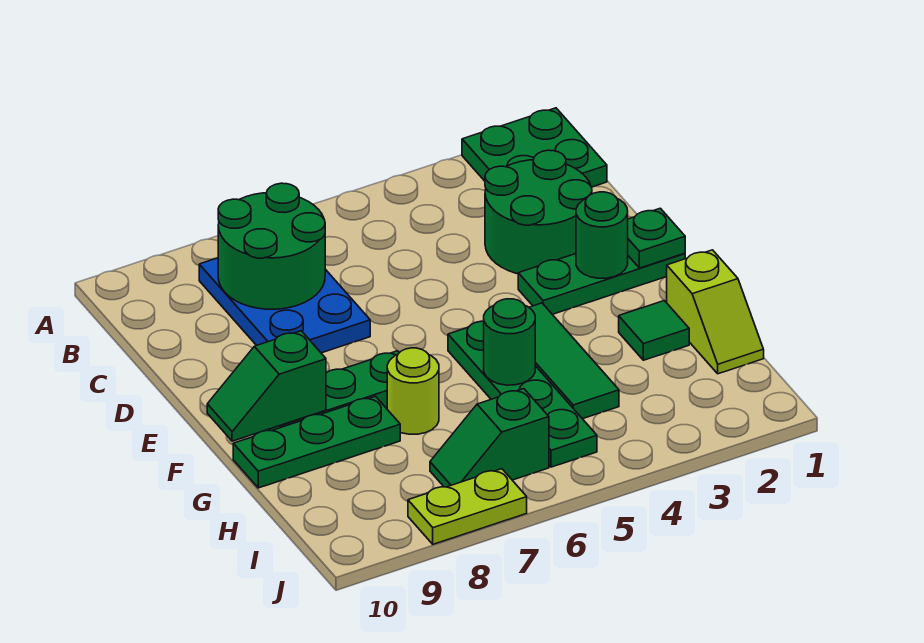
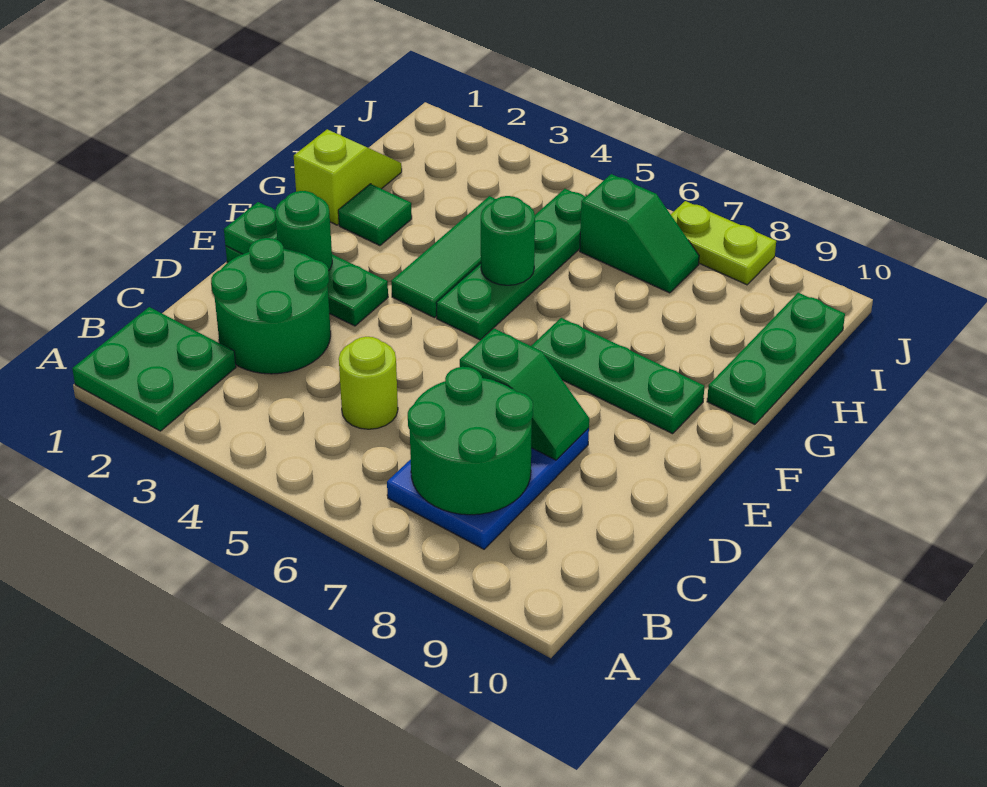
green slope F9:F10 level 2 top 9 -> green slope D7:D8 level 2 top 7
lime round brick G7 level 1 -> lime round brick C5 level 1
green plate G8:G10 level 1 -> green plate G10:I10 level 1

